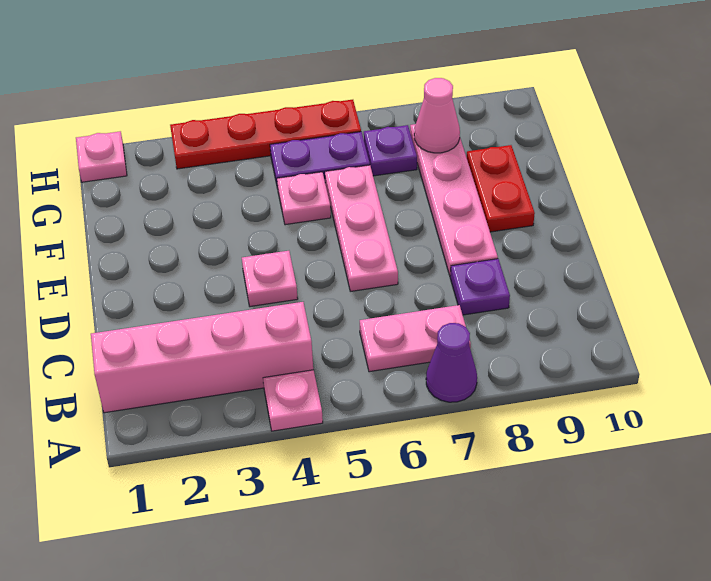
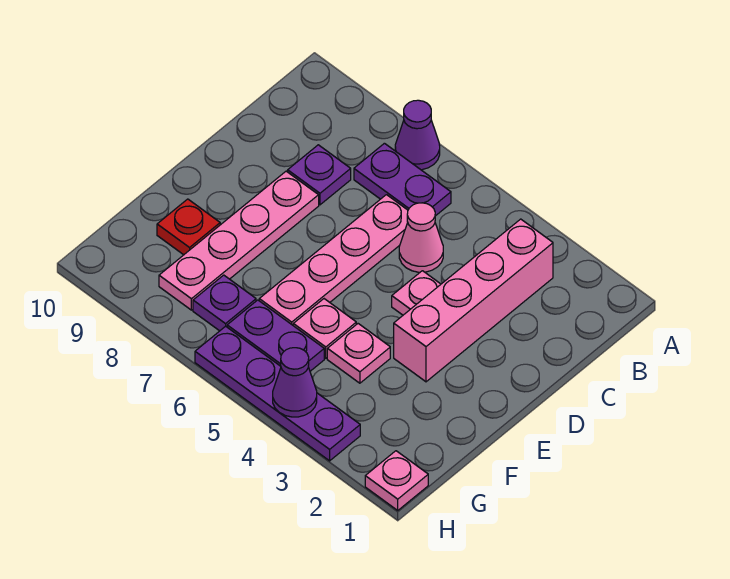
pink plate A4 level 1 -> pink plate F4 level 1
pink brick B1:B4 level 1 -> pink brick B3:E3 level 1
pink plate B6:B7 level 1 -> purple plate B6:B7 level 1
pink plate D6:F6 level 1 -> pink plate C6:F6 level 1
red plate E9:F9 level 1 -> red plate F9 level 1
pink cone G8 level 2 -> pink cone C5 level 1
red plate H3:H6 level 1 -> purple plate H3:H6 level 1
none -> purple cone H4 level 2

